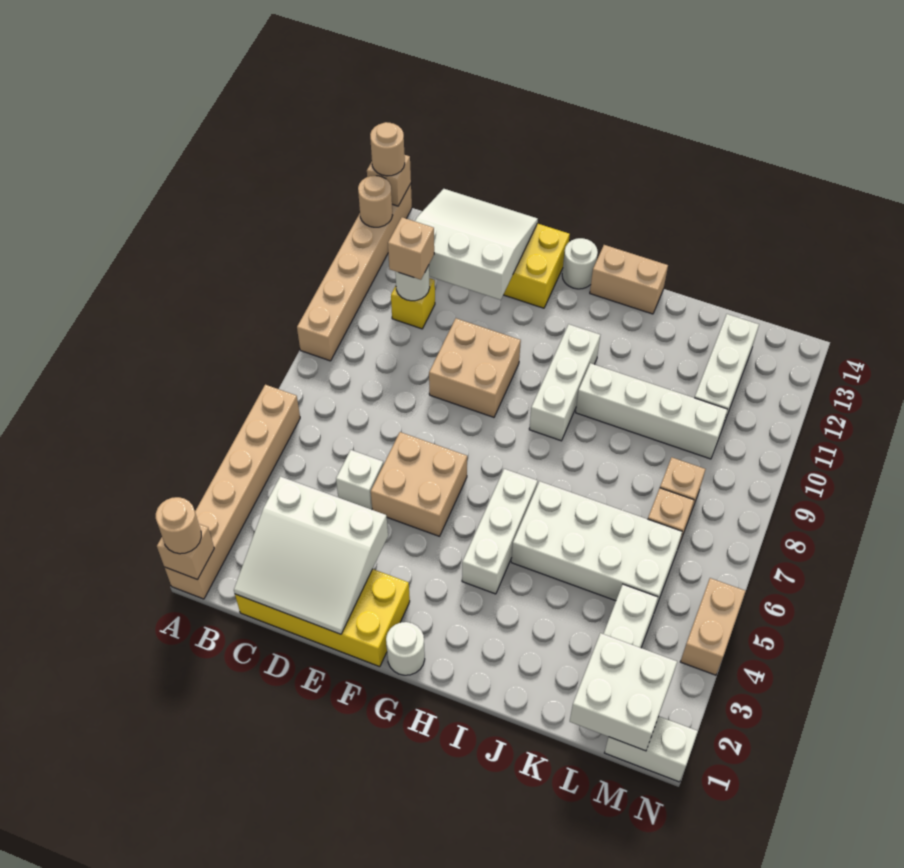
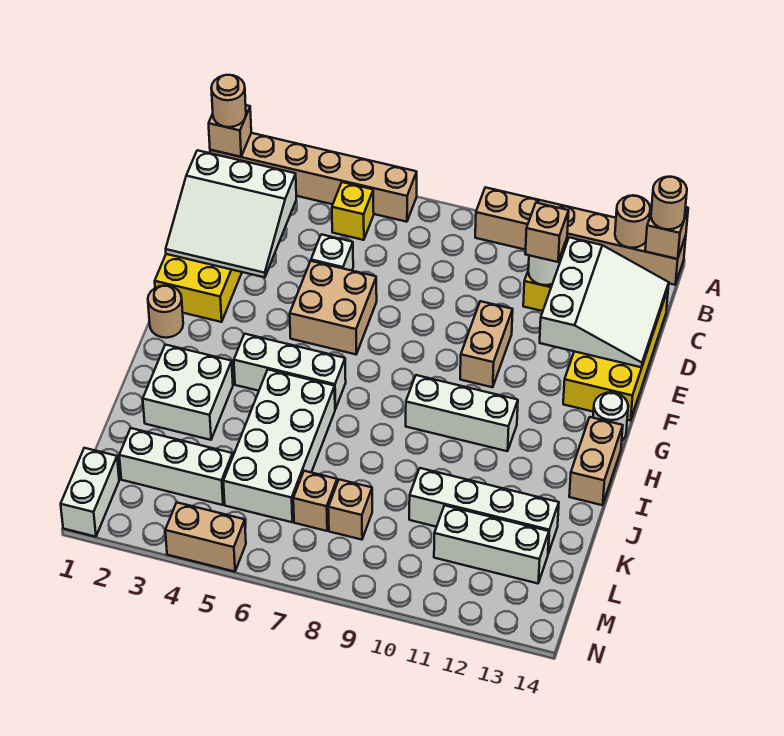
none -> yellow brick B5 level 1
white slope C1:E3 level 2 top 3 -> white slope C1:E3 level 2 top C
tan brick E9:F10 level 1 -> tan brick E10:F10 level 1
white round brick G1 level 1 -> tan round brick G1 level 1
white brick I10:L10 level 1 -> white brick K10:K13 level 1
white brick L1:M2 level 2 -> white brick I2:J3 level 1

